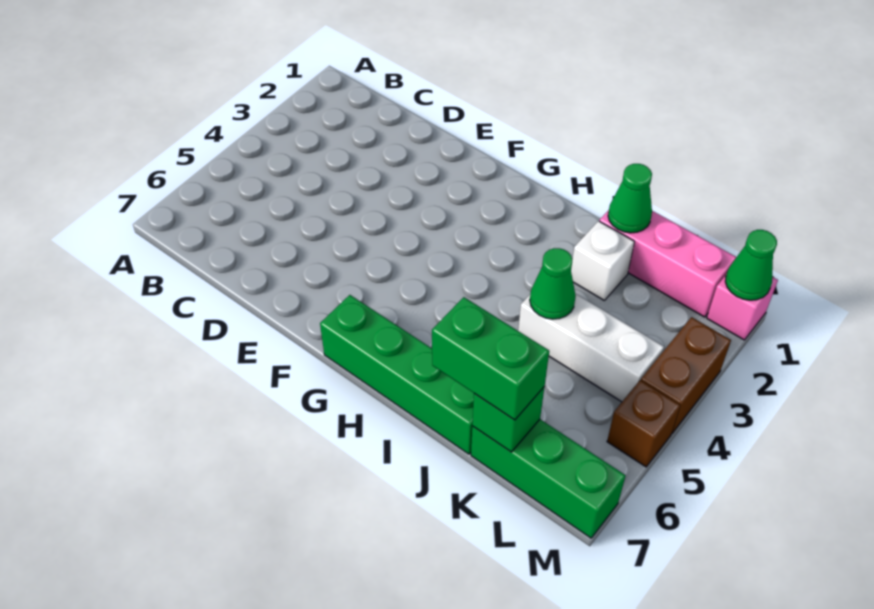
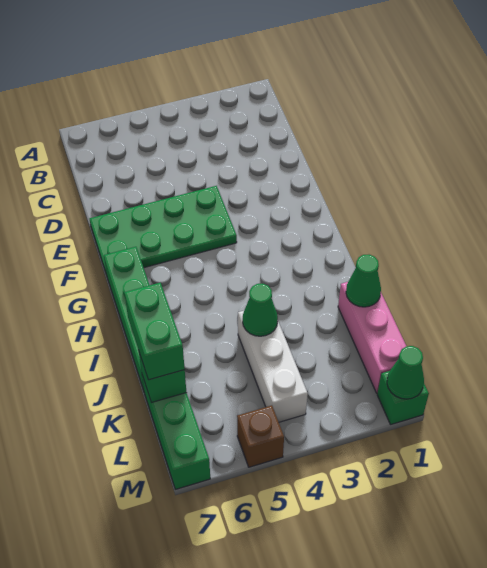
none -> green plate E4:F7 level 1
white brick J2 level 1 -> none
pink brick M1 level 1 -> green brick M1 level 1
brown brick M3:M4 level 1 -> none

